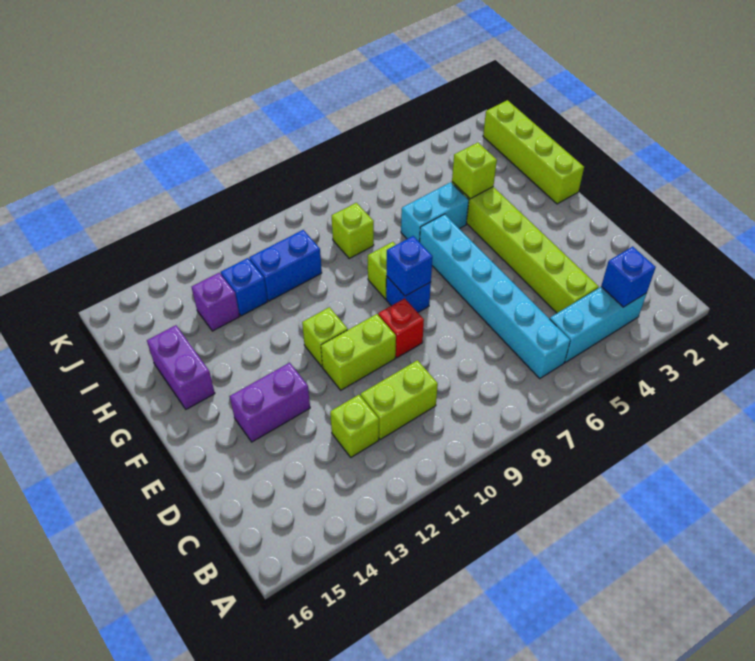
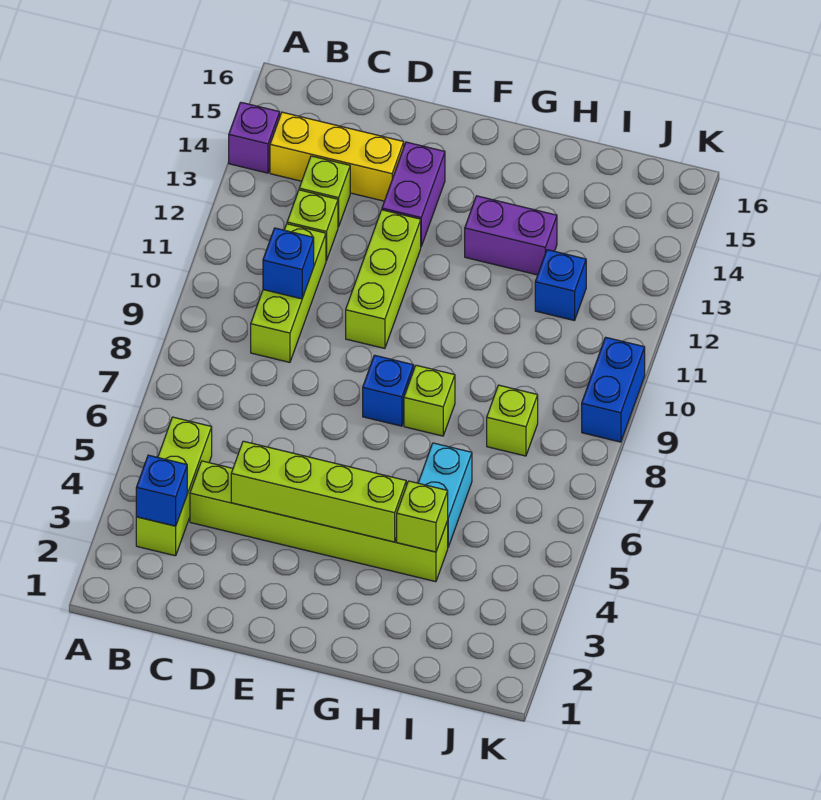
cyan brick B3:B5 level 1 -> lime brick B3:B5 level 1
cyan brick B6:G6 level 1 -> none
none -> yellow brick B14:D14 level 1
lime brick C10:C11 level 1 -> lime brick C9:C11 level 1
red brick E9 level 1 -> none
lime brick E10:E11 level 1 -> lime brick E10:E12 level 1
blue brick F8 level 2 -> blue brick C10 level 2
lime brick F11 level 1 -> lime brick C13 level 1
lime brick G1:J1 level 1 -> lime brick D4:G4 level 2
purple brick G15:H15 level 1 -> purple brick G13:H13 level 1
blue brick I10:I11 level 1 -> blue brick K9:K10 level 1
purple brick I13 level 1 -> purple brick A14 level 1

